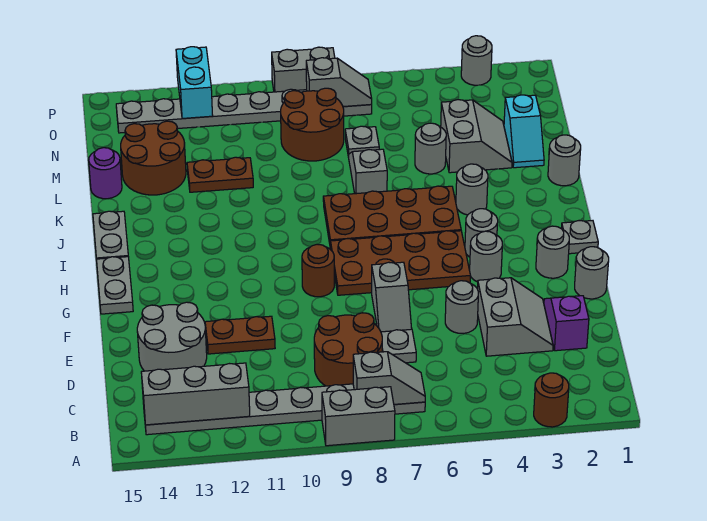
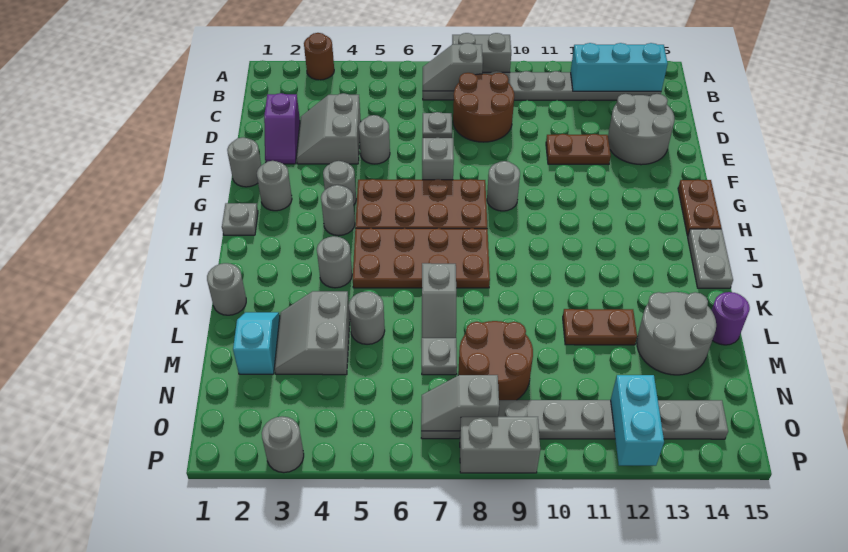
grey brick B12:B14 level 2 -> cyan brick B12:B14 level 2
brown round brick G9 level 1 -> grey round brick G9 level 1
grey plate G15:H15 level 1 -> brown plate G15:H15 level 1
brown round brick L13:M14 level 1 -> grey round brick L13:M14 level 1

